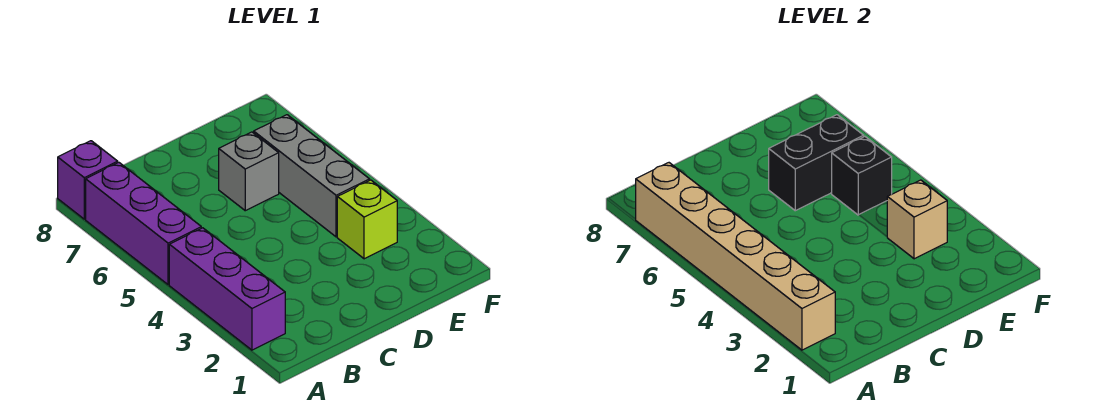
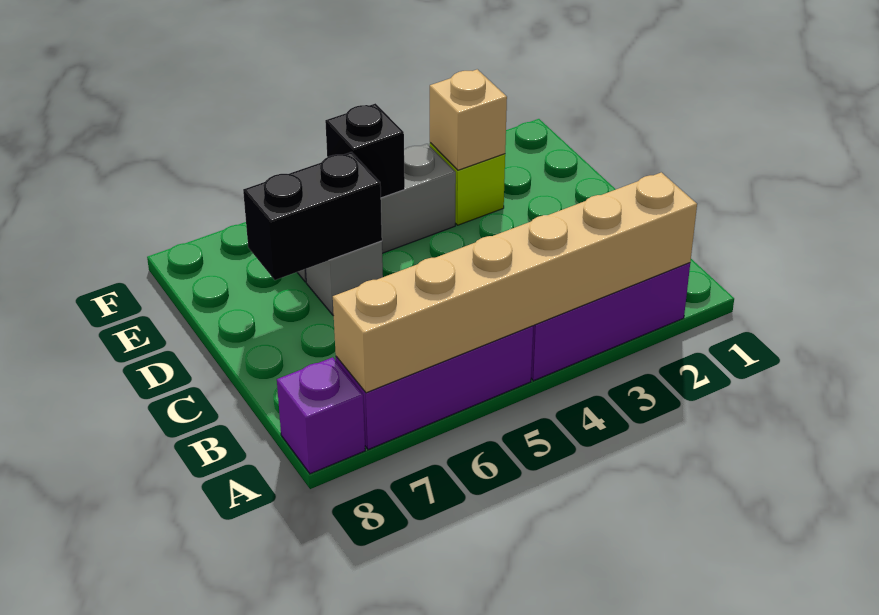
black brick D6:E6 level 2 -> black brick D6:D7 level 2

